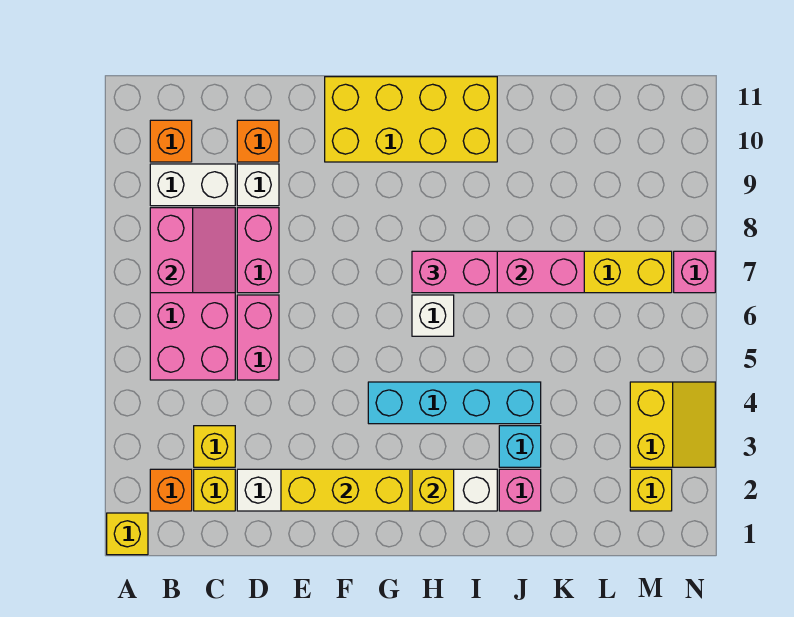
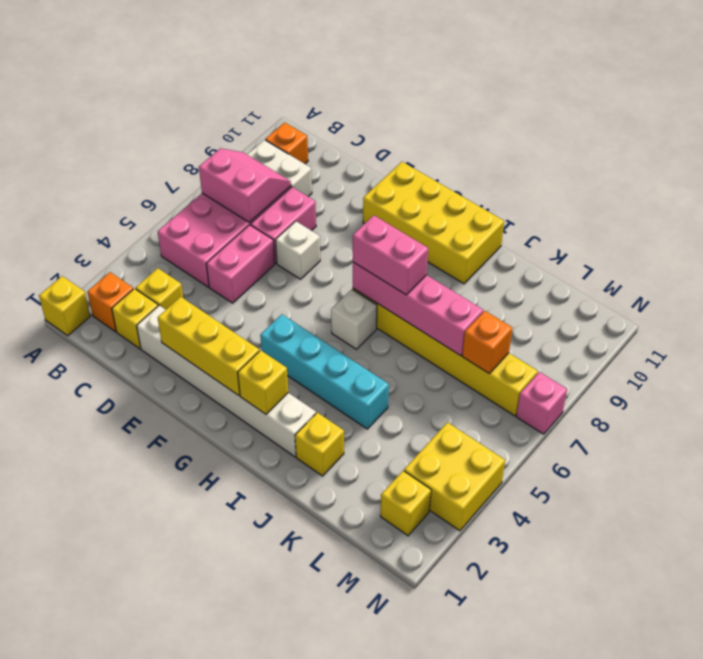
pink slope B7:C8 level 2 top B -> pink slope B7:C8 level 2 top 7
white brick D9 level 1 -> white brick E7 level 1
orange brick D10 level 1 -> orange brick L7 level 2
pink brick J2 level 1 -> yellow brick J2 level 1
cyan brick J3 level 1 -> none
yellow slope M3:N4 level 1 top M -> yellow brick M3:N4 level 1

